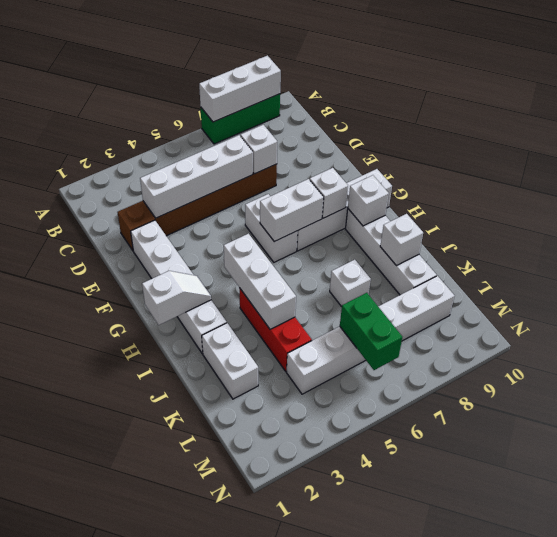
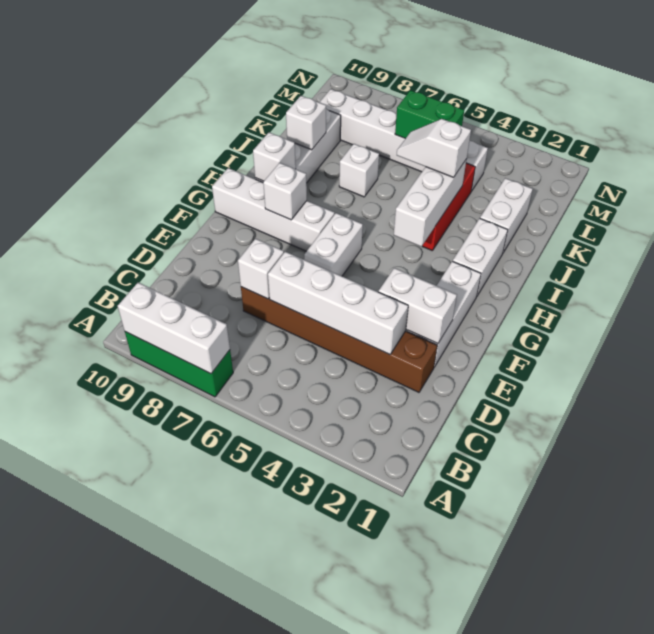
white brick G6:G7 level 2 -> white brick E2:E3 level 2
white slope H1:H2 level 2 top 1 -> white slope J4:J5 level 3 top 4
green brick L6:M6 level 2 -> green brick L5:L6 level 2

